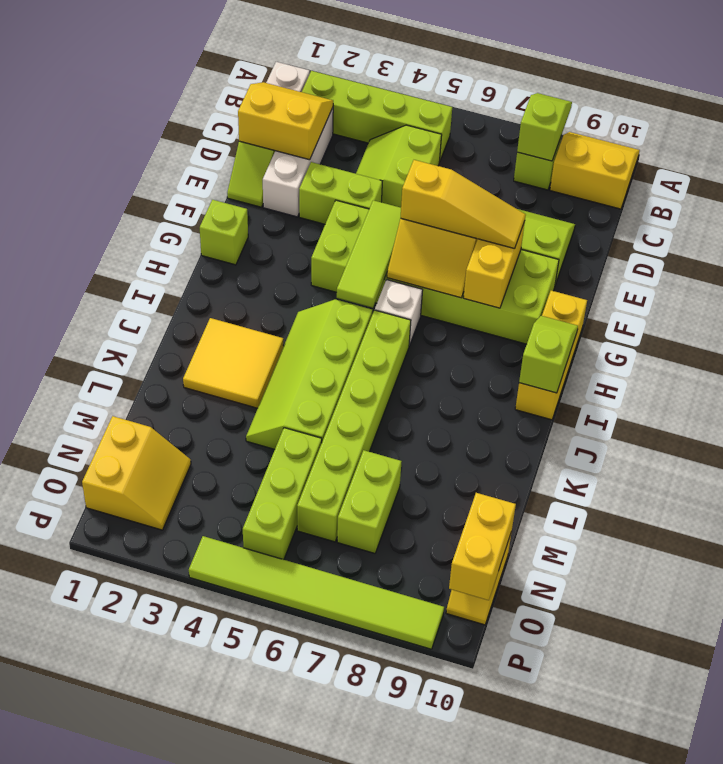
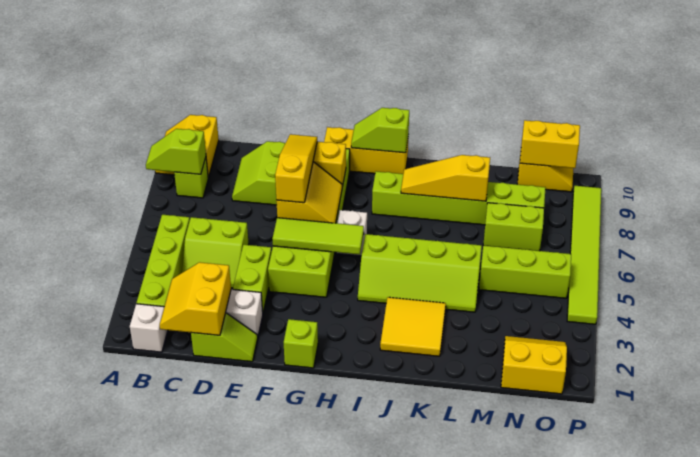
lime brick I6:N6 level 1 -> lime brick I8:N8 level 1
none -> yellow slope J8:L8 level 2 top L

